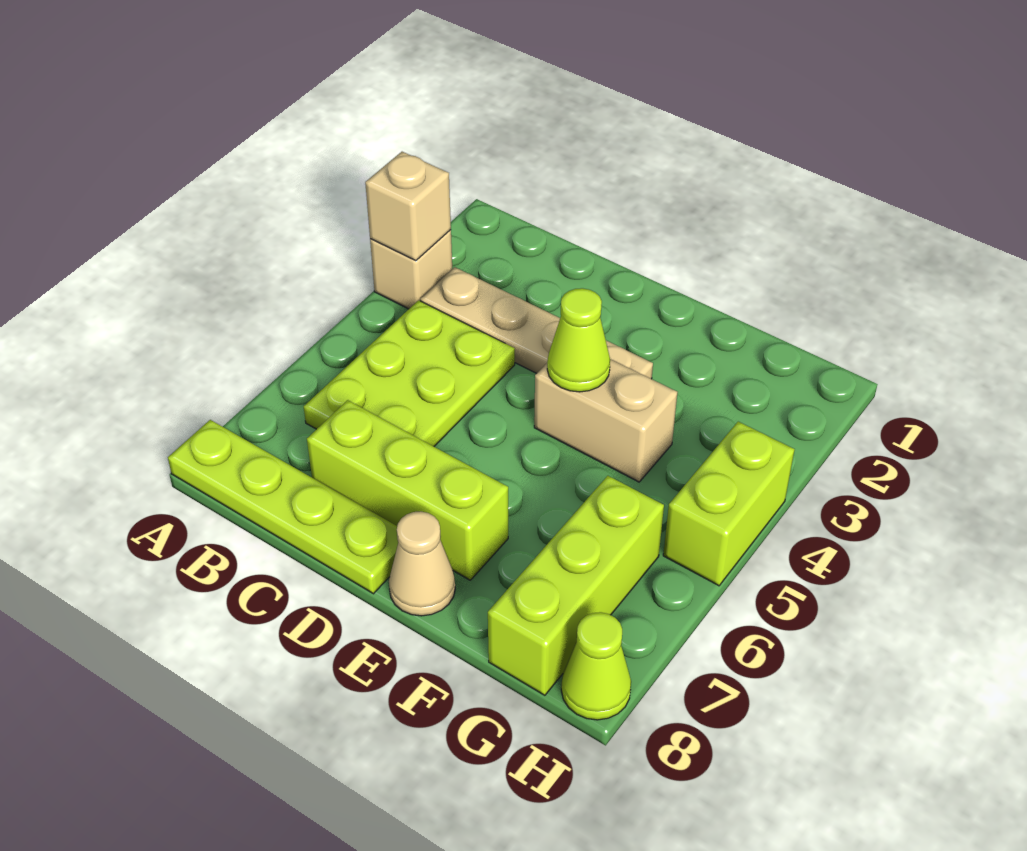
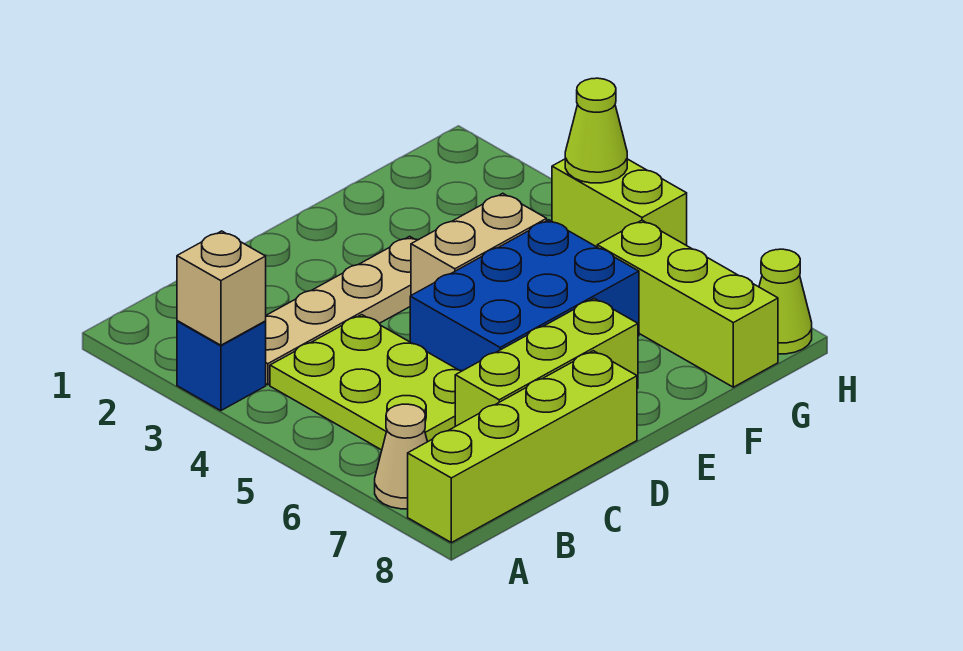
tan brick A3 level 1 -> blue brick A3 level 1
lime plate A8:D8 level 1 -> lime brick A8:D8 level 1
none -> blue brick D5:F6 level 1
lime cone E4 level 2 -> lime cone H4 level 2
tan cone E8 level 1 -> tan cone A7 level 1

